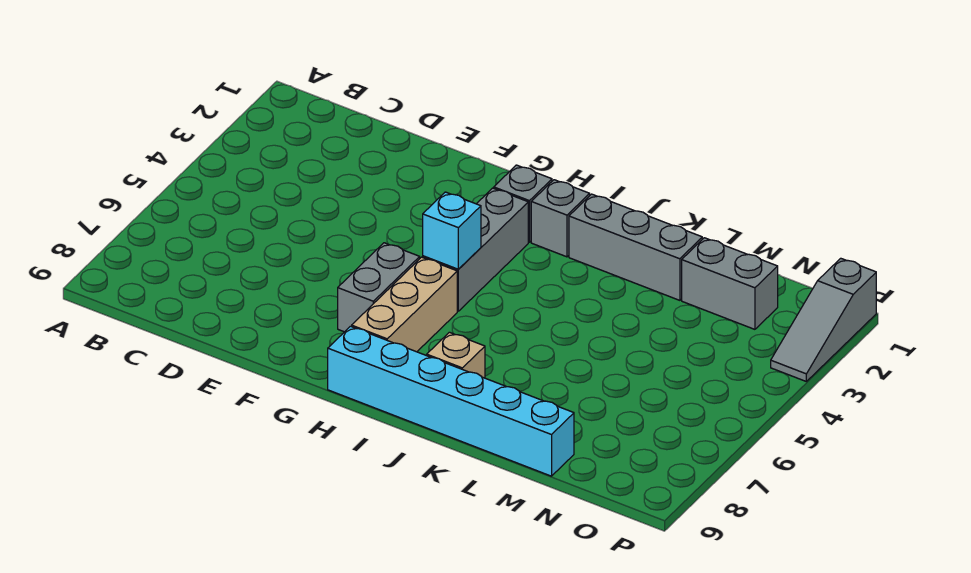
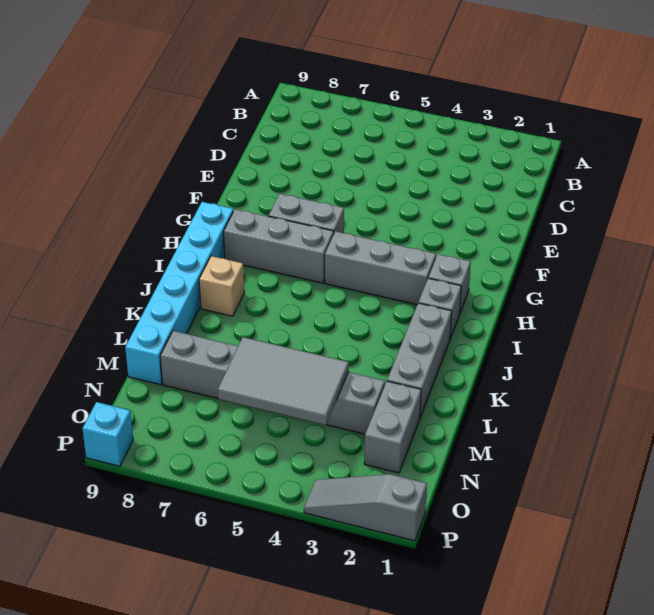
cyan brick H5 level 2 -> cyan brick P9 level 1
tan brick H6:H8 level 1 -> grey brick H6:H8 level 1
none -> grey brick M3:M8 level 1
none -> grey tile M4:N6 level 2

